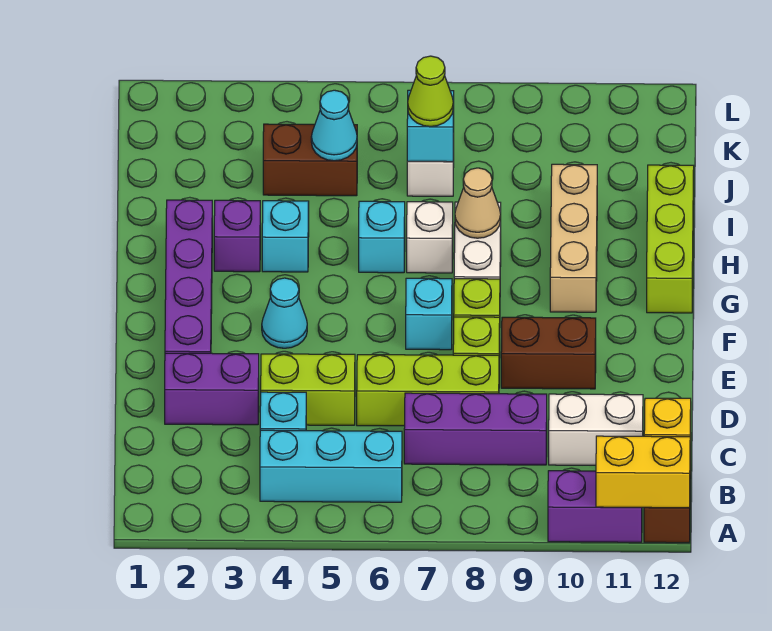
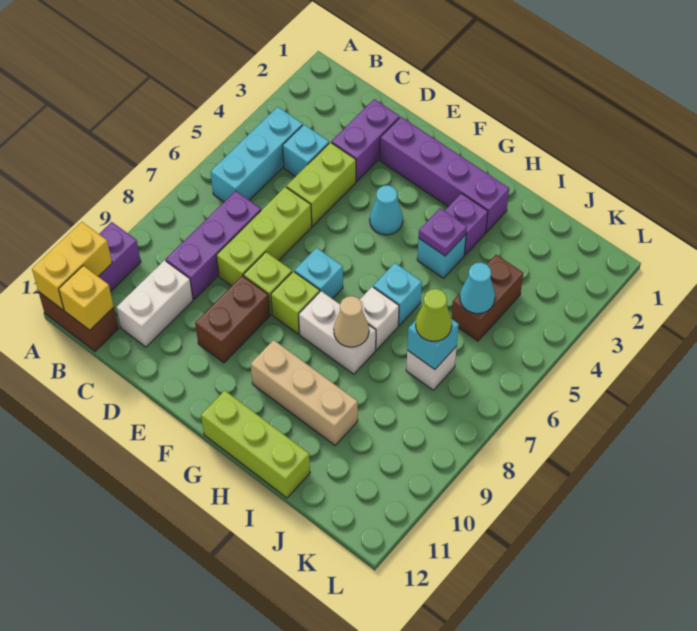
none -> purple plate H4 level 2

